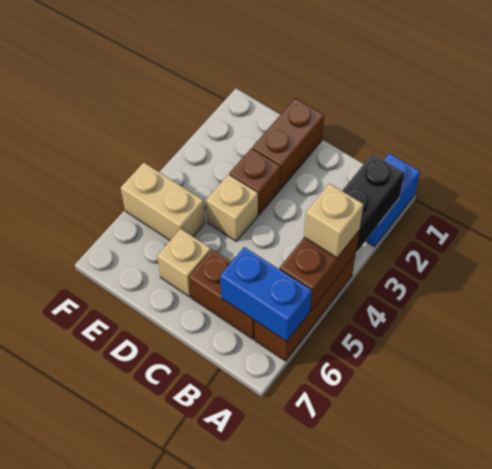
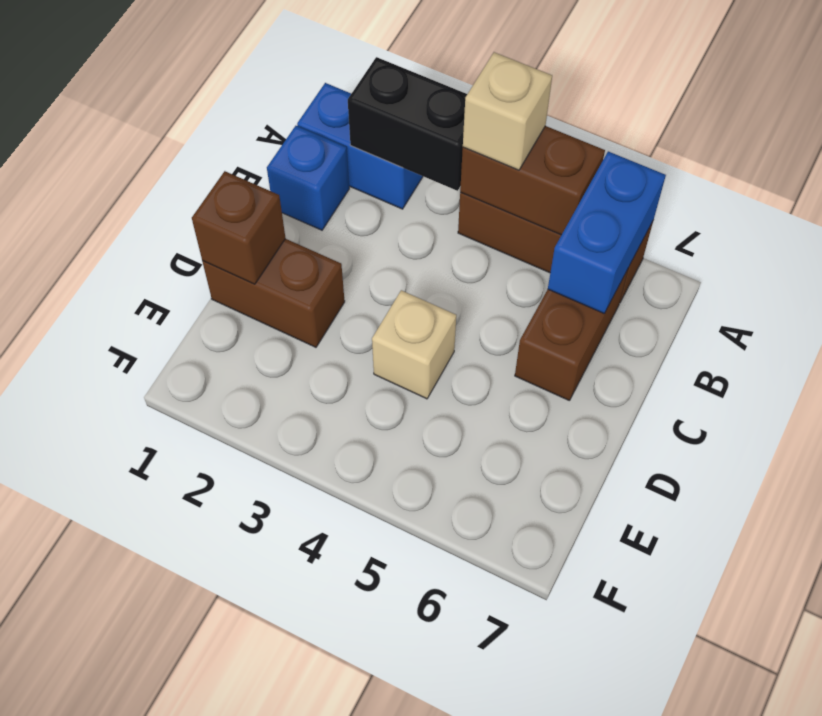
none -> blue brick B1 level 1
brown brick D3 level 1 -> brown brick D1 level 2
tan brick D6 level 1 -> none
tan brick E5:F5 level 1 -> none

